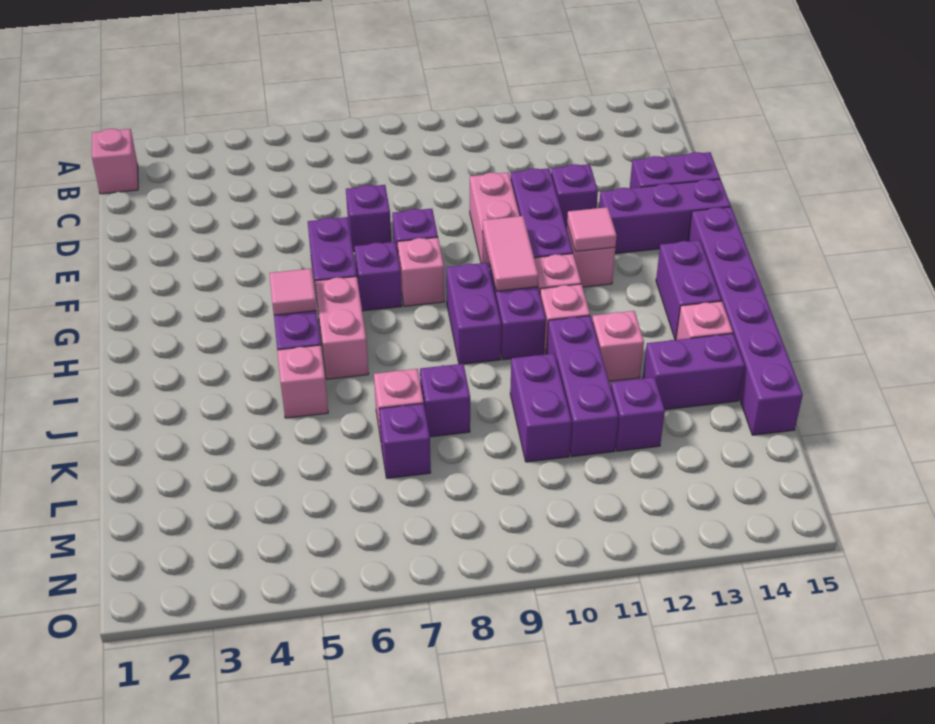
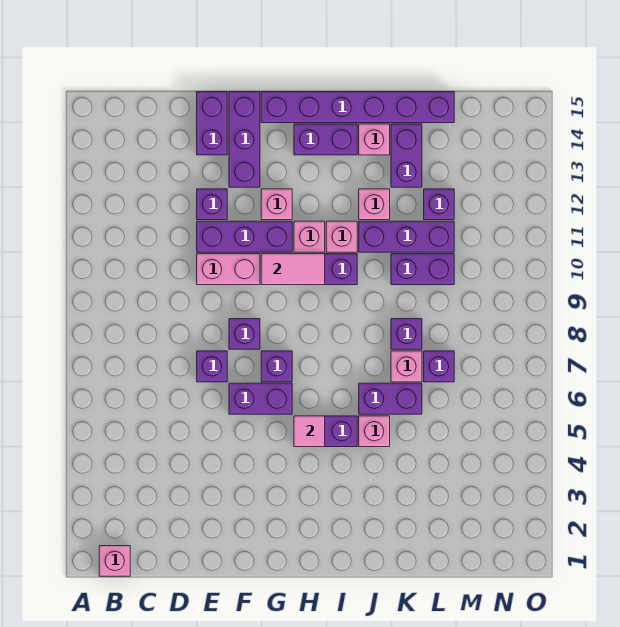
pink brick G8 level 1 -> none
pink tile G12 level 2 -> none
pink brick H6:I6 level 1 -> none
purple brick H9:I9 level 1 -> purple brick J6:K6 level 1

